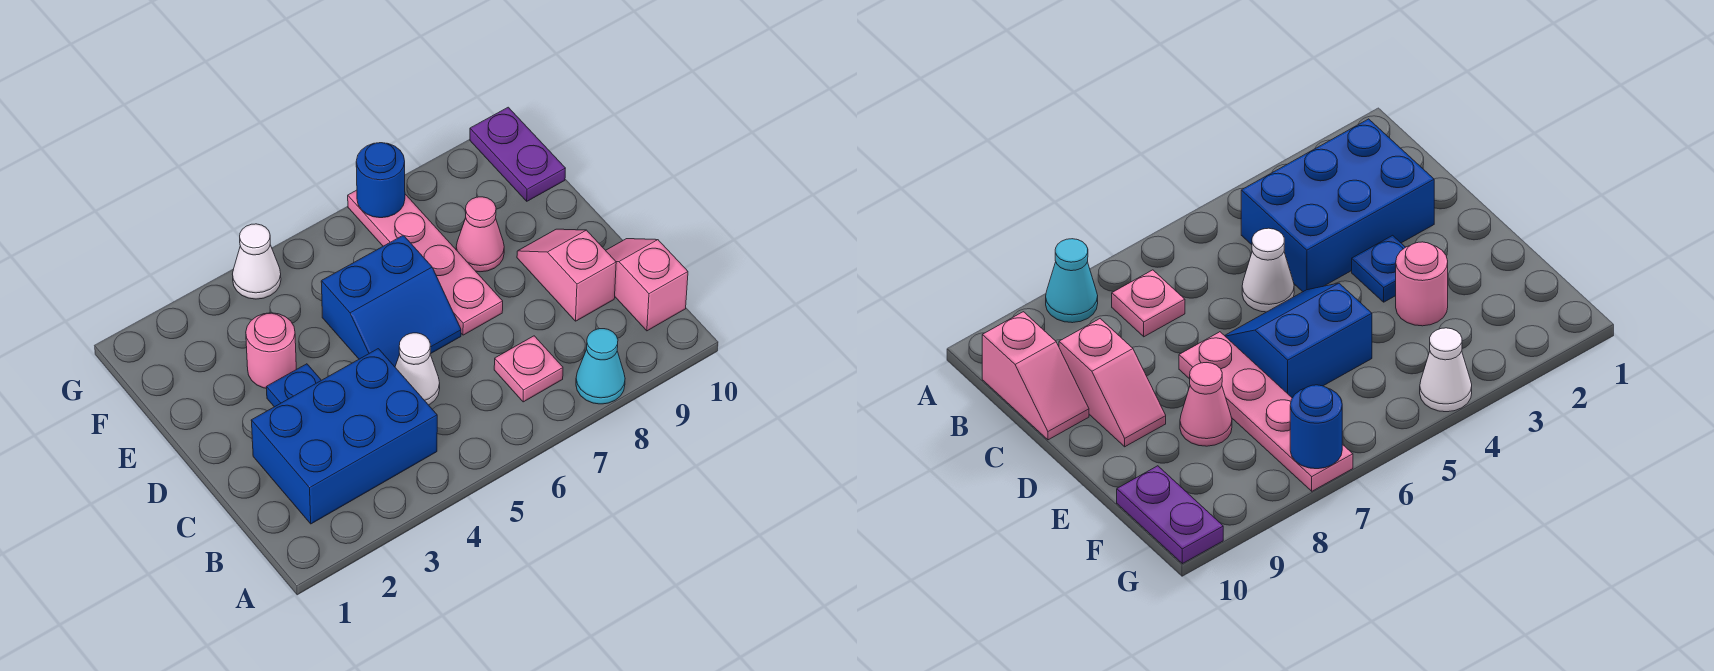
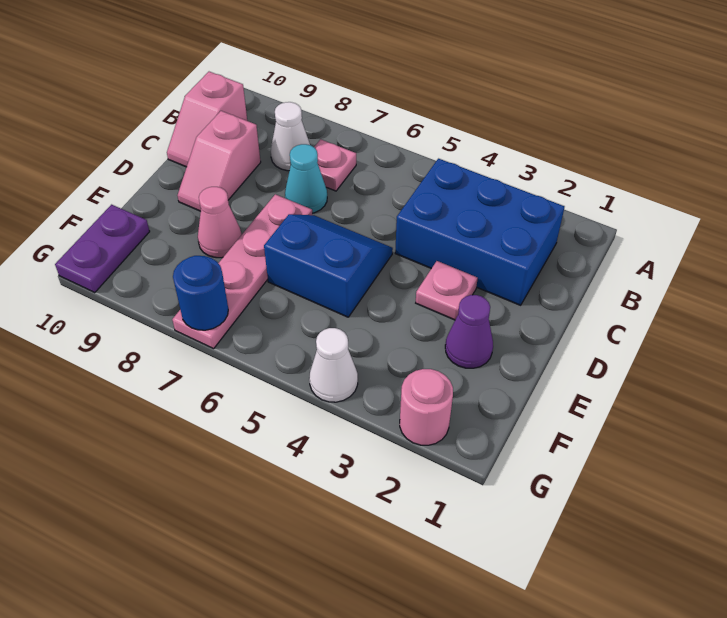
cyan cone A8 level 1 -> cyan cone C7 level 1
white cone C5 level 1 -> white cone B8 level 1
blue plate D3 level 1 -> pink plate D3 level 1
none -> purple cone E2 level 1
pink round brick E3 level 1 -> pink round brick G2 level 1

